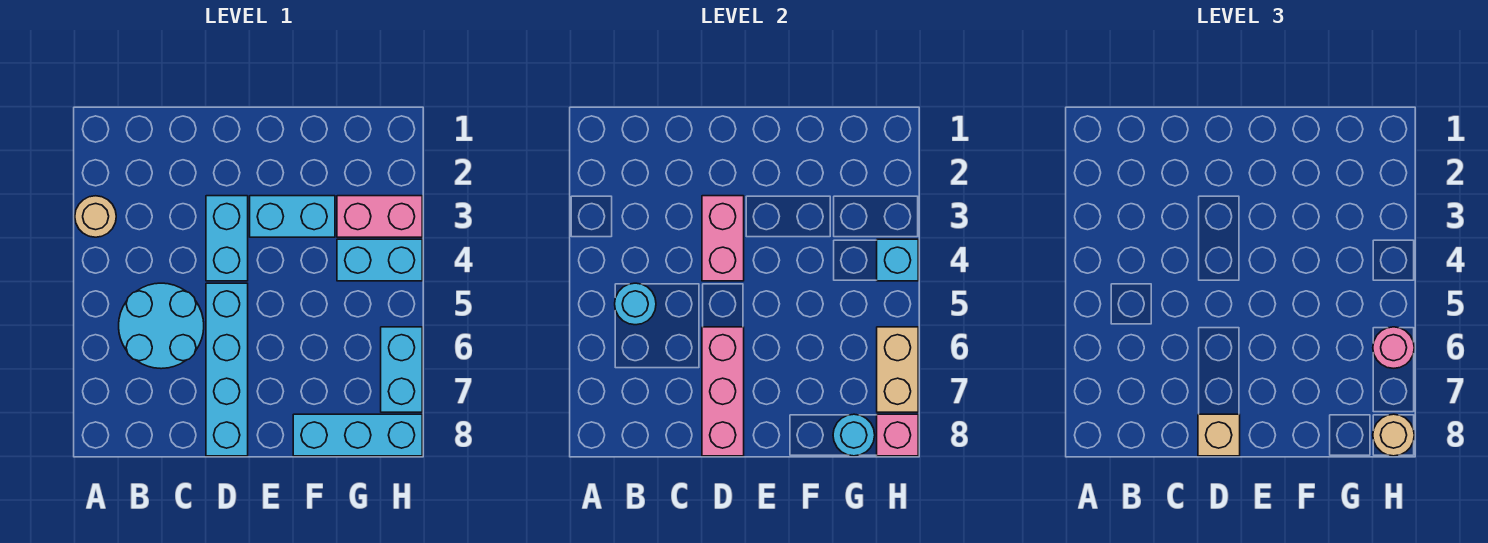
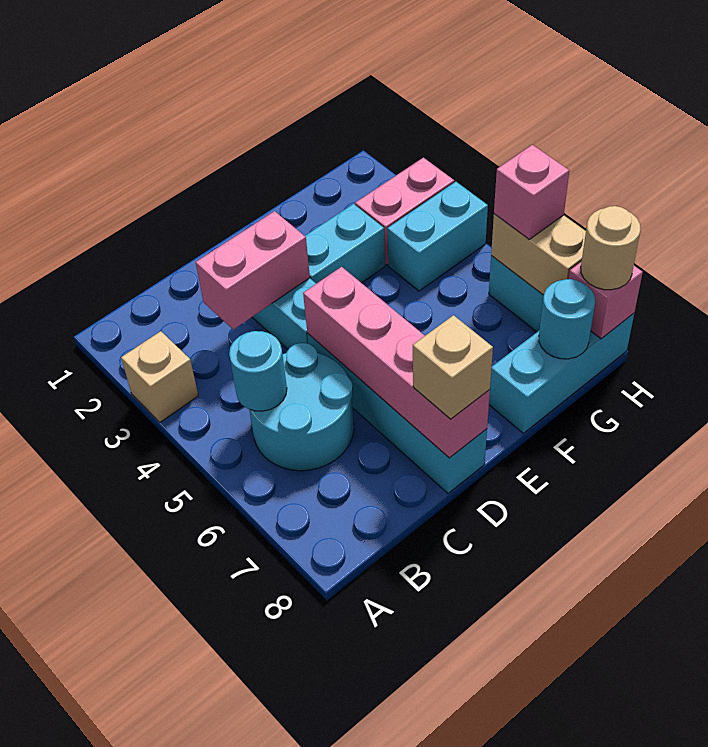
tan round brick A3 level 1 -> tan brick A3 level 1
pink brick D3:D4 level 2 -> pink brick C3:D3 level 2
pink brick D6:D8 level 2 -> pink brick D5:D8 level 2
cyan brick H4 level 2 -> none
pink round brick H6 level 3 -> pink brick H6 level 3

